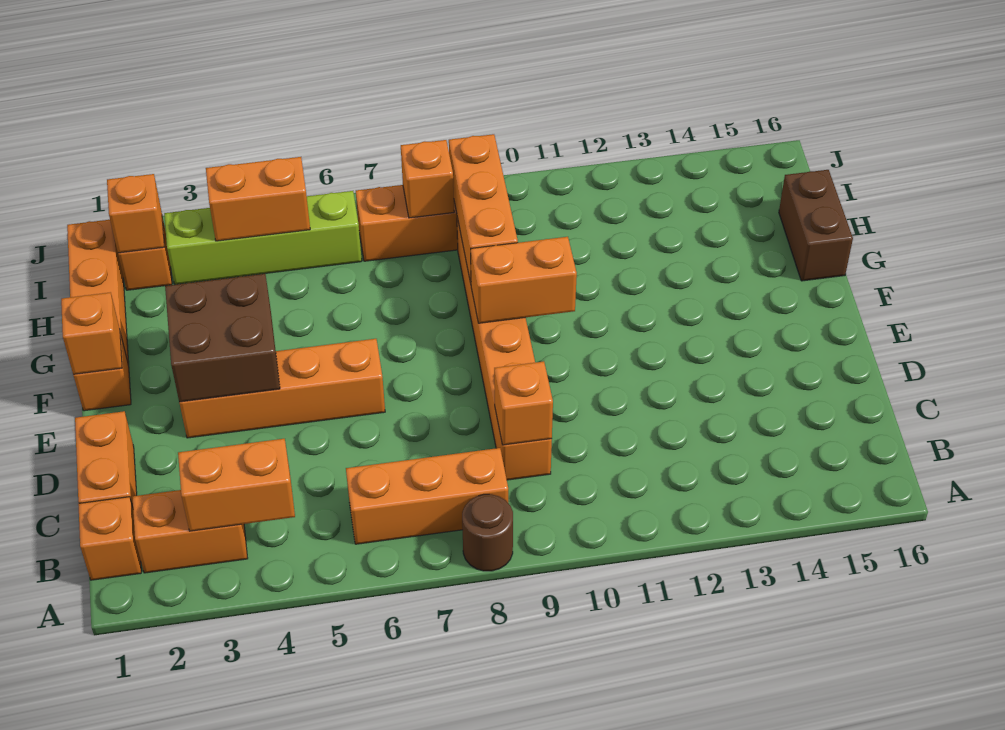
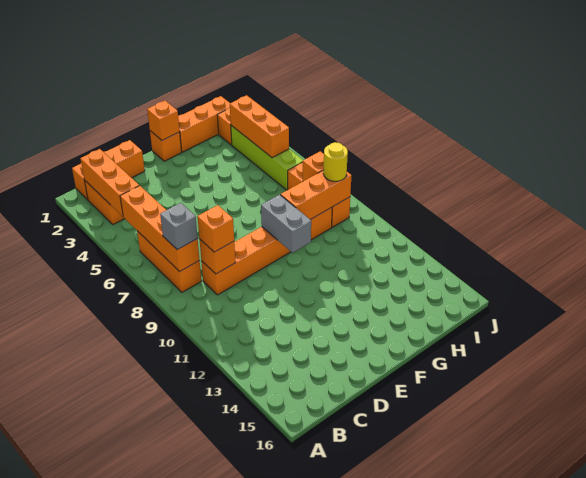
brown round brick A8 level 1 -> none
orange brick B3:B4 level 2 -> orange brick B2:B4 level 2
none -> grey brick B8 level 3
orange brick E3:E6 level 1 -> orange brick B5:B8 level 2
brown brick E3:F4 level 2 -> none
orange brick F9:F10 level 2 -> grey brick F9:F10 level 2
brown brick G16:H16 level 1 -> none
orange brick I2 level 2 -> orange brick C9 level 3
orange brick I4:I5 level 2 -> orange brick I3:I5 level 2
none -> yellow round brick I9 level 3

